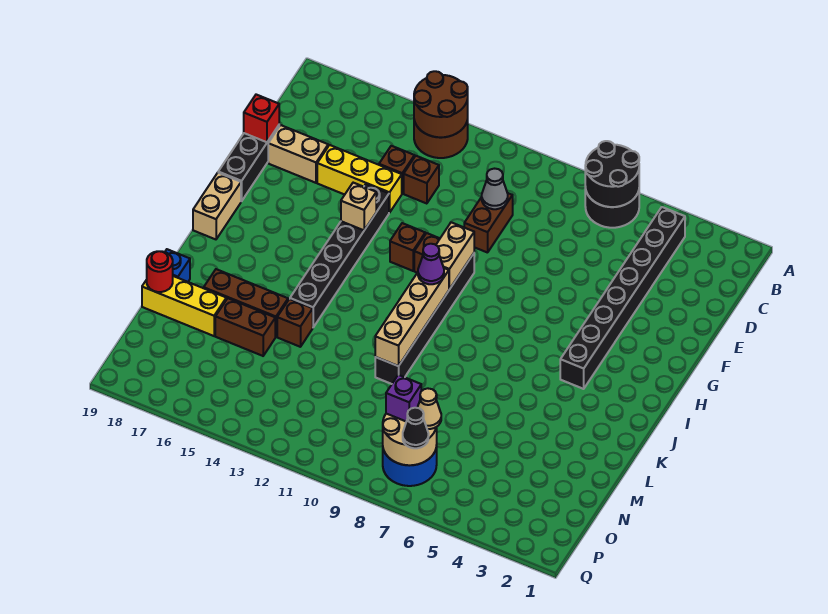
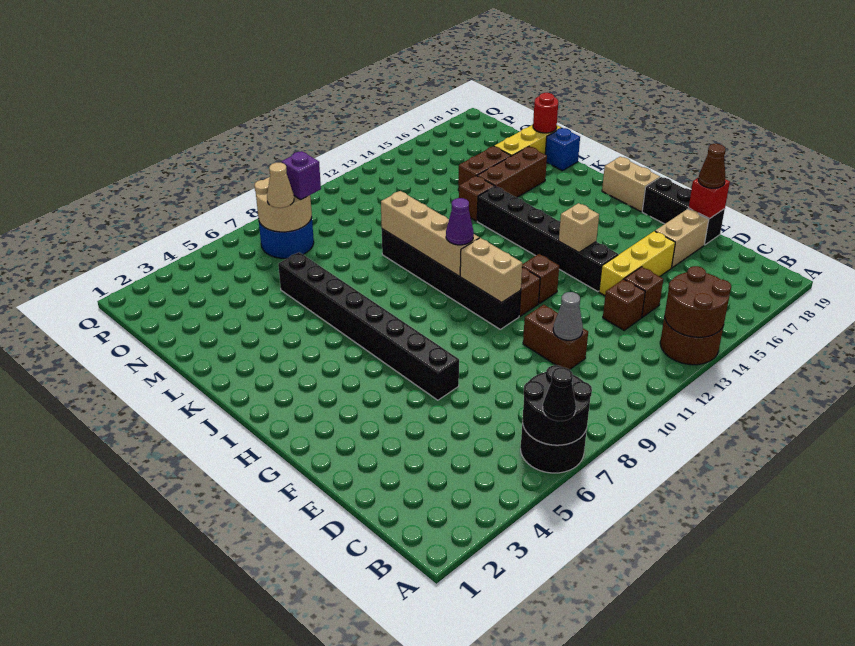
black brick B4:I4 level 1 -> black brick F6:M6 level 1
none -> brown cone E19 level 3
black cone P7 level 3 -> black cone A6 level 3

